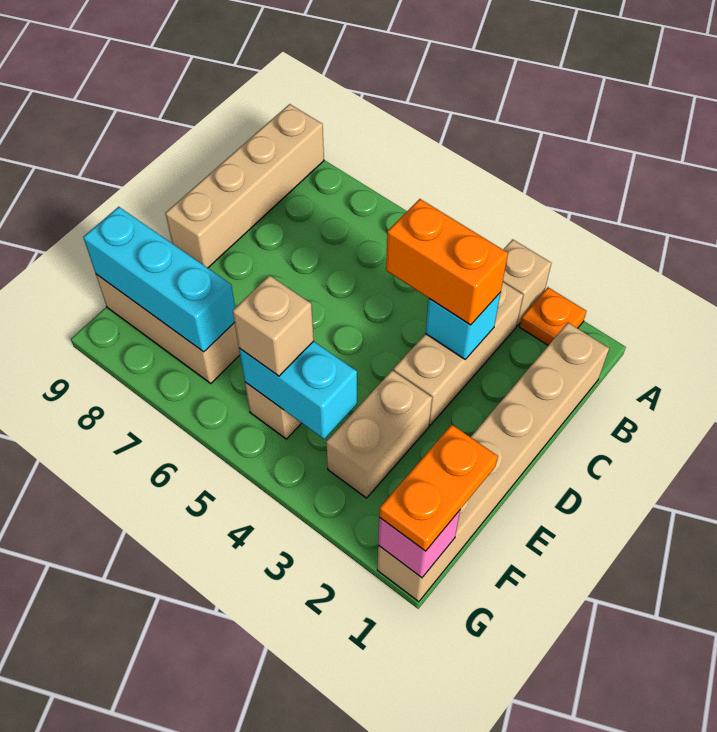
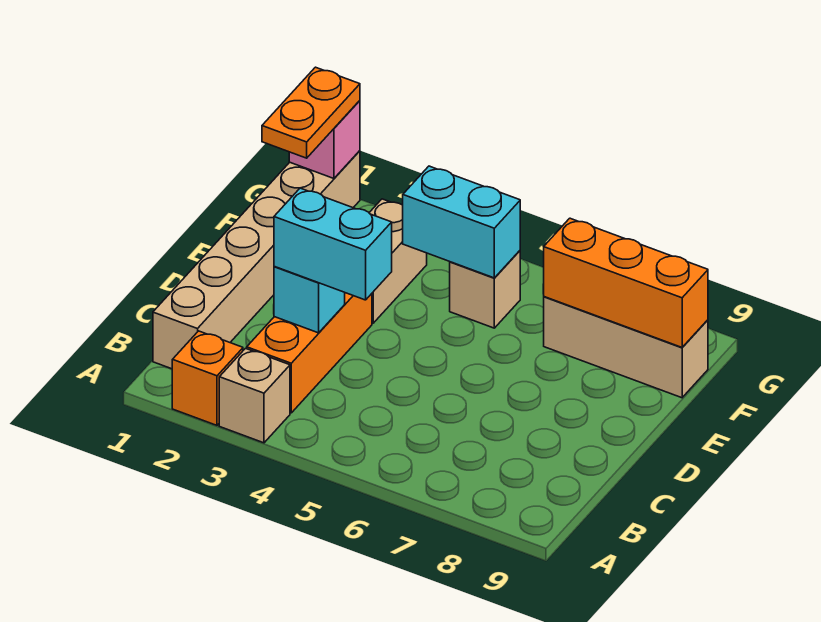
orange plate A2 level 1 -> orange brick A2 level 1
tan brick A9:D9 level 1 -> none
tan brick B3:D3 level 1 -> orange brick B3:D3 level 1
orange brick C3:C4 level 3 -> cyan brick C3:C4 level 3
tan brick F5 level 3 -> none
cyan brick F7:F9 level 2 -> orange brick F7:F9 level 2

